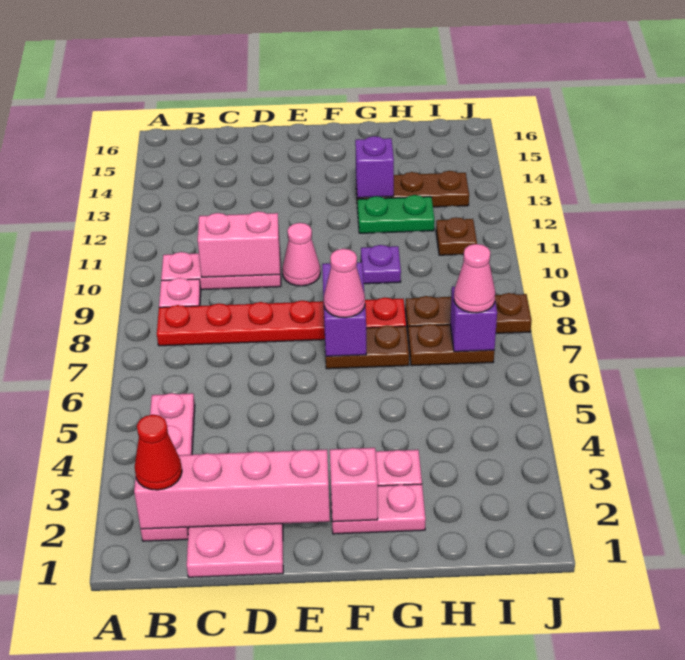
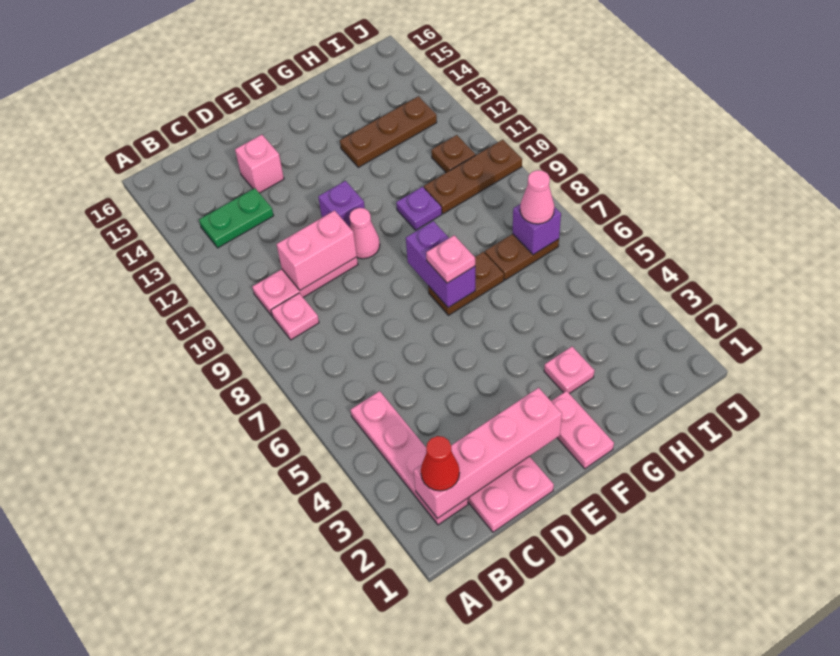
red plate B8:G8 level 1 -> none
pink plate F2:G2 level 1 -> pink plate F1:F2 level 1
pink brick F2 level 2 -> pink brick D14 level 1
pink cone F7 level 3 -> pink plate F7 level 3
green plate G12:H12 level 1 -> green plate B13:C13 level 1
purple brick G13 level 2 -> purple brick E11 level 1
brown plate H8:J8 level 1 -> brown plate H10:J10 level 1

